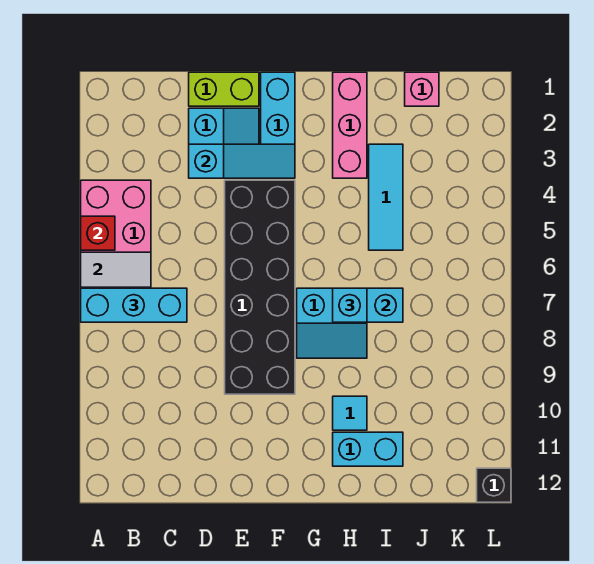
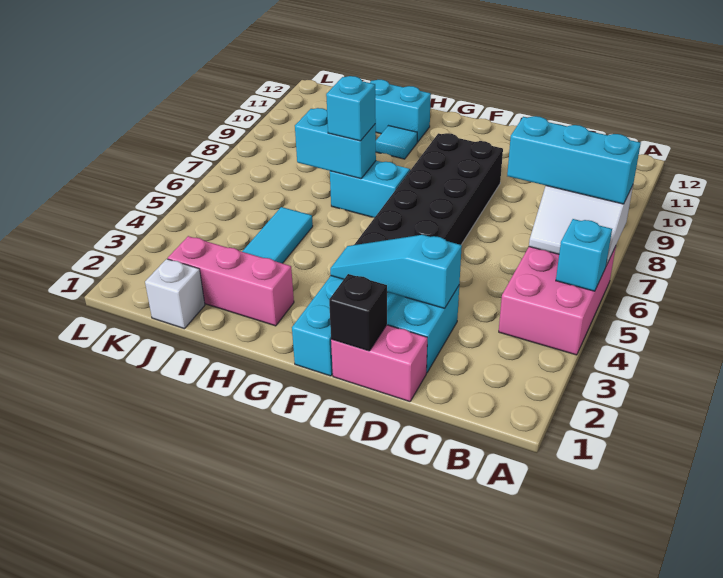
red brick A5 level 2 -> cyan brick A5 level 2
lime brick D1:E1 level 1 -> pink brick D1:E1 level 1
pink brick H1:H3 level 1 -> pink brick H2:J2 level 1
pink brick J1 level 1 -> white brick J1 level 1
black brick L12 level 1 -> black brick E1 level 2

